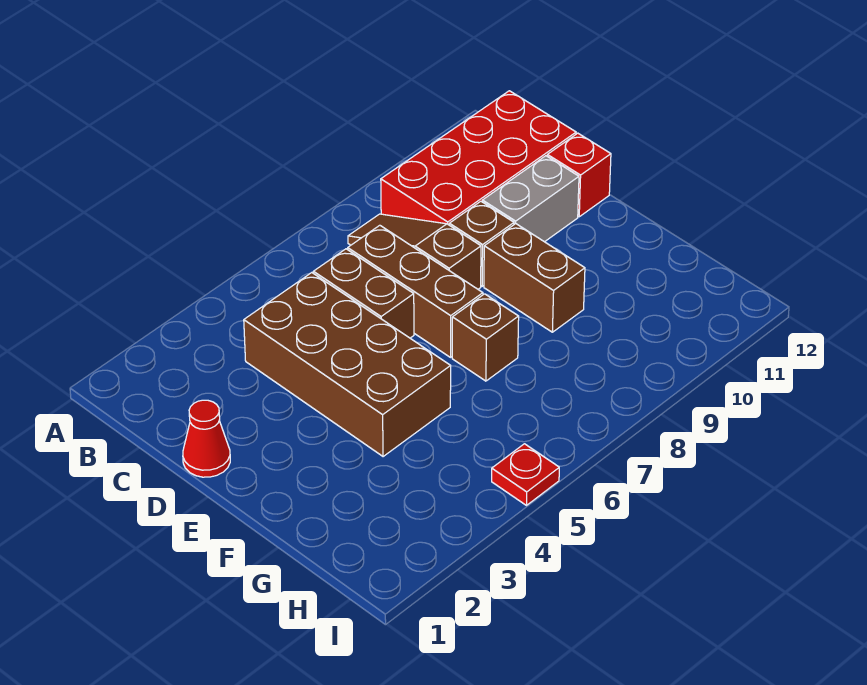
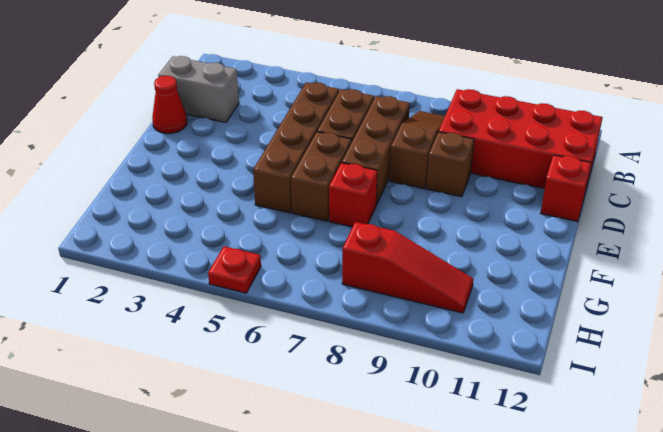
brown brick C4:F5 level 1 -> brown brick C5:F5 level 1
grey brick D10:D11 level 1 -> grey brick C1:C2 level 1
brown brick E9:F9 level 1 -> brown brick E6:F6 level 1
brown brick F7 level 1 -> red brick F7 level 1
none -> red slope H8:H10 level 1 top 8

